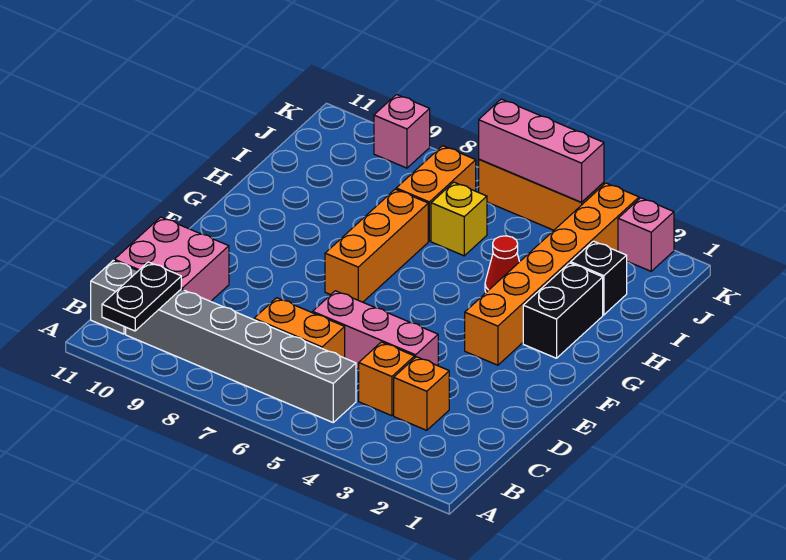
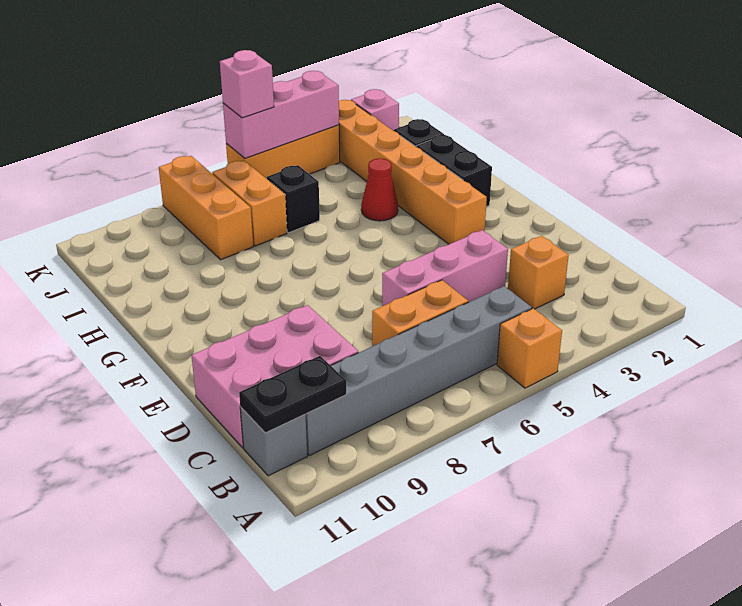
black plate A10:B10 level 2 -> black plate B10:B11 level 2
orange brick C4 level 1 -> orange brick A5 level 1
pink brick C10:D11 level 1 -> pink brick C9:D11 level 1
orange brick F7:H7 level 1 -> orange brick I8:K8 level 1
yellow brick I6 level 1 -> black brick I6 level 1
pink brick K9 level 1 -> pink brick K6 level 3

